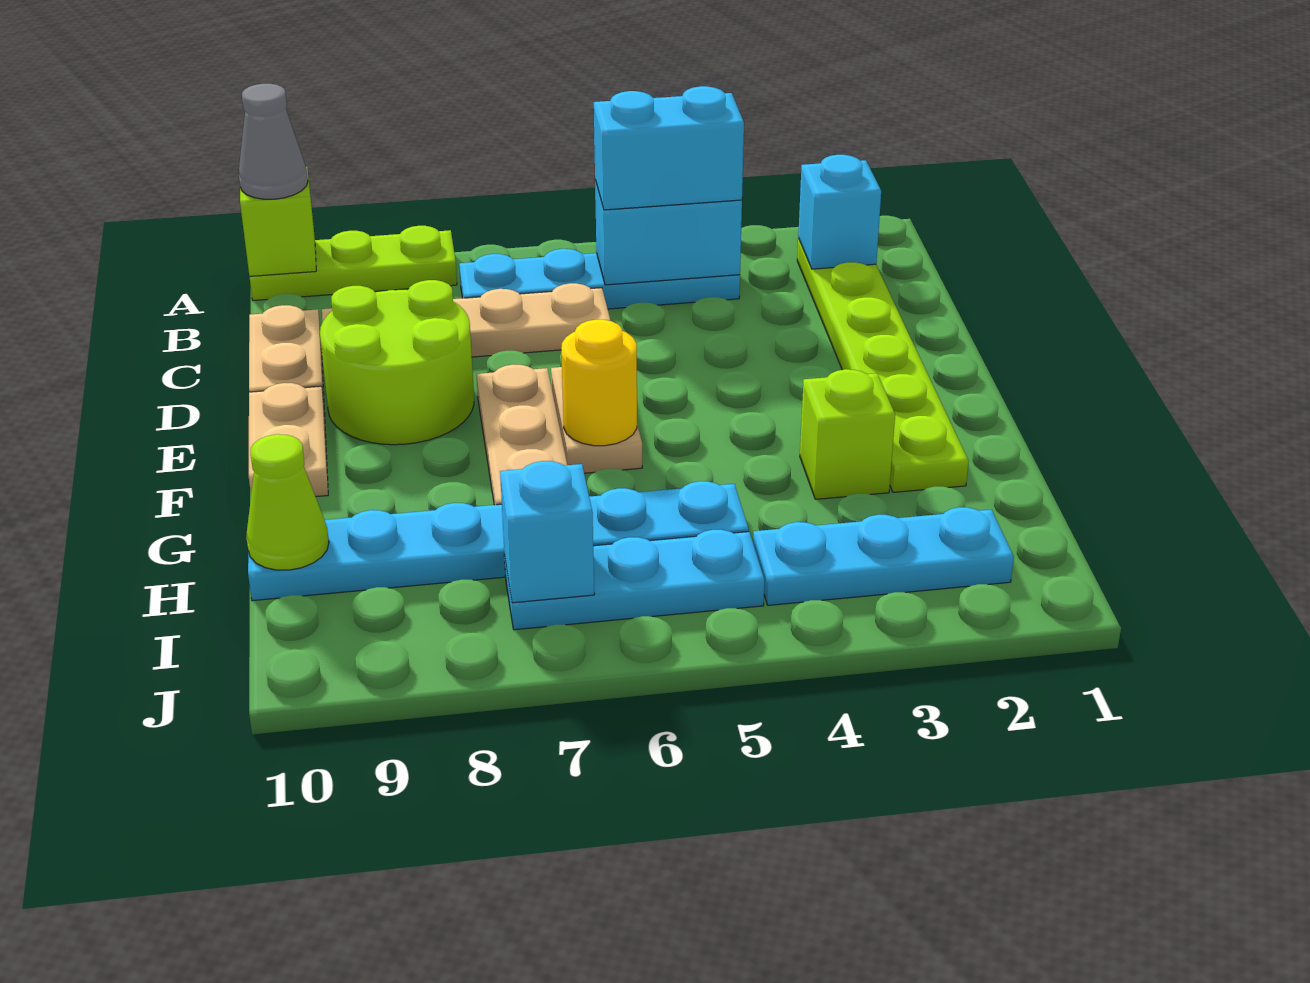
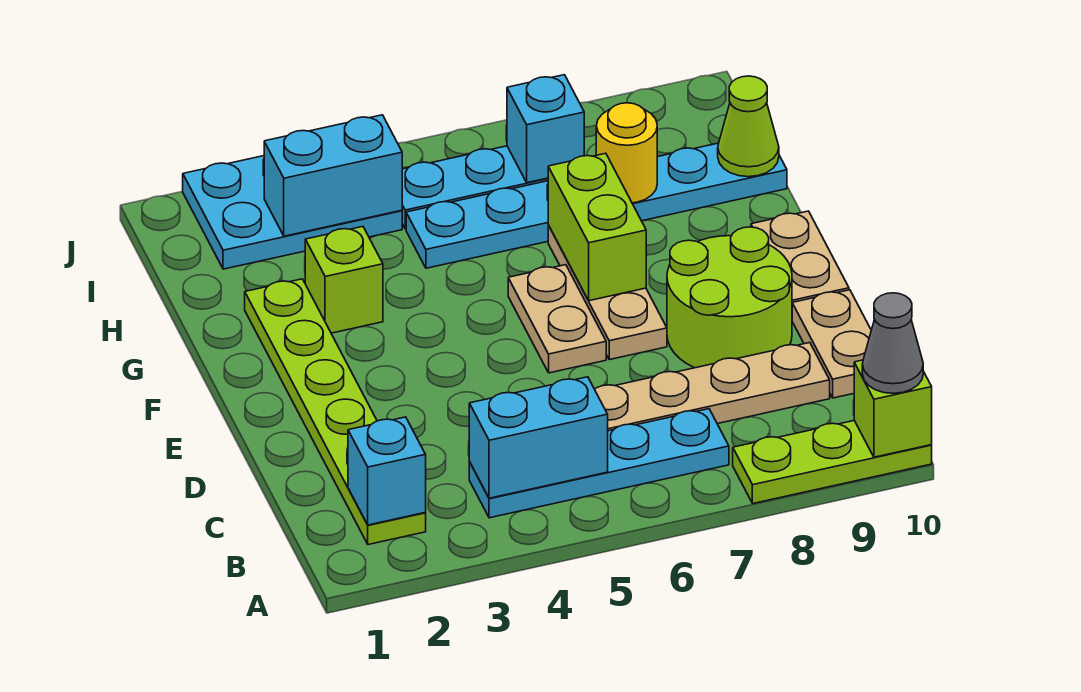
cyan brick B4:B5 level 3 -> cyan brick I3:I4 level 2
yellow round brick F6 level 2 -> yellow round brick H8 level 2
none -> lime brick F7:G7 level 2
cyan plate I2:I4 level 1 -> cyan plate I2:J4 level 1

